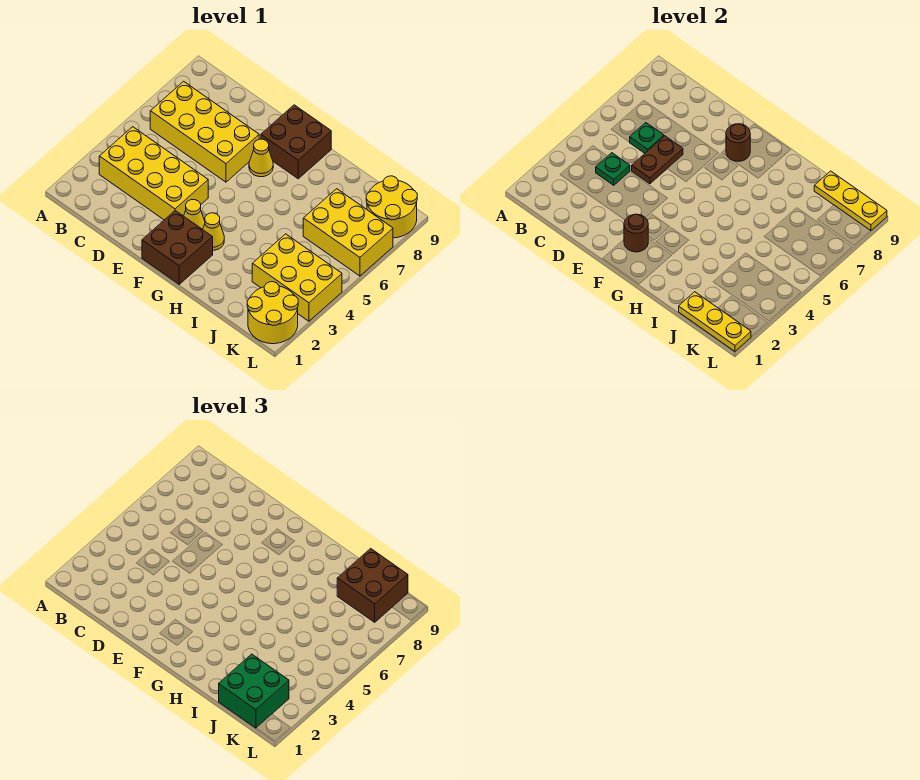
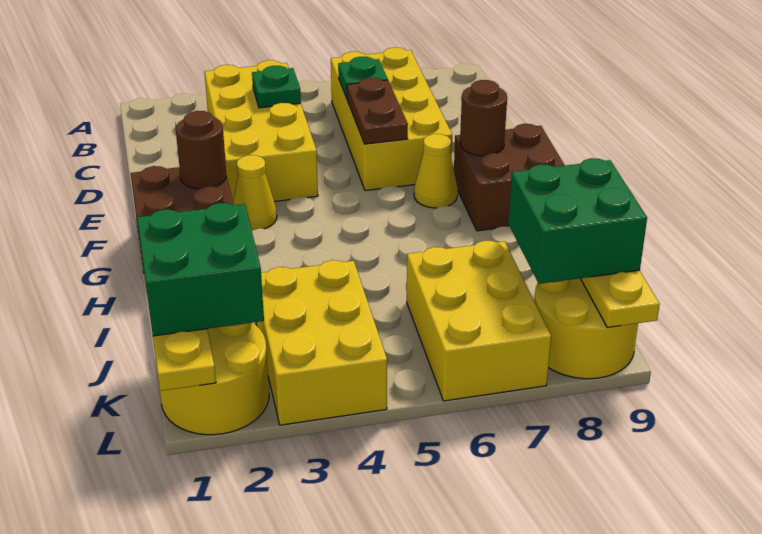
brown plate D5:D6 level 2 -> brown plate D6:E6 level 2
yellow cone G3 level 1 -> none
brown brick J8:K9 level 3 -> green brick J8:K9 level 3

